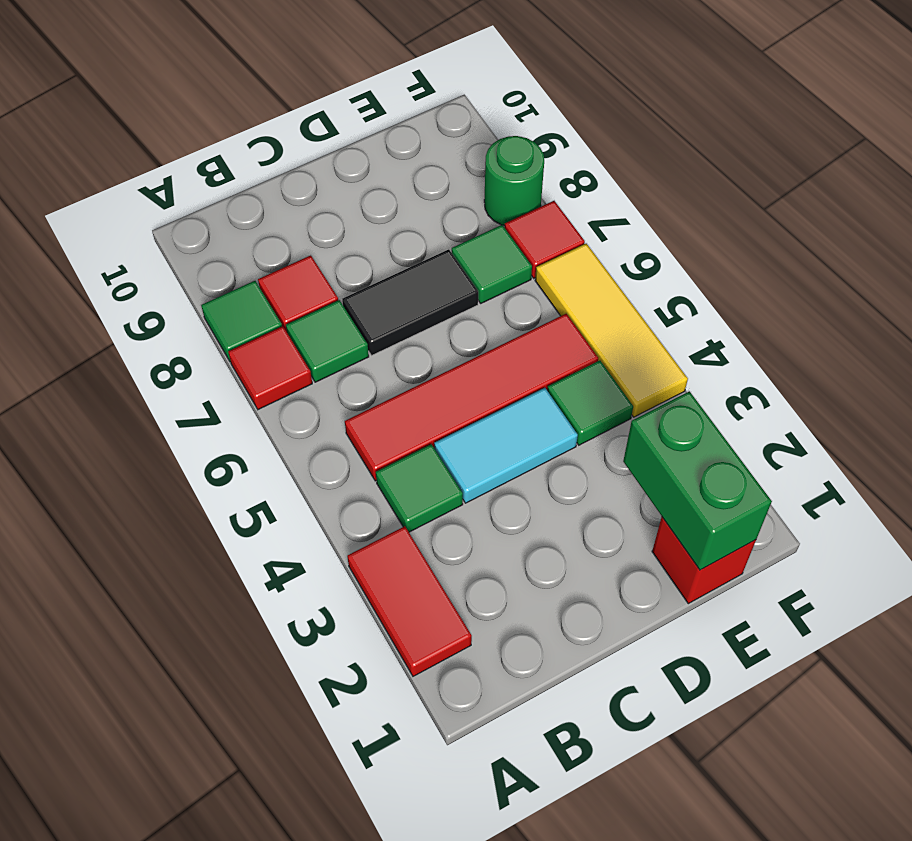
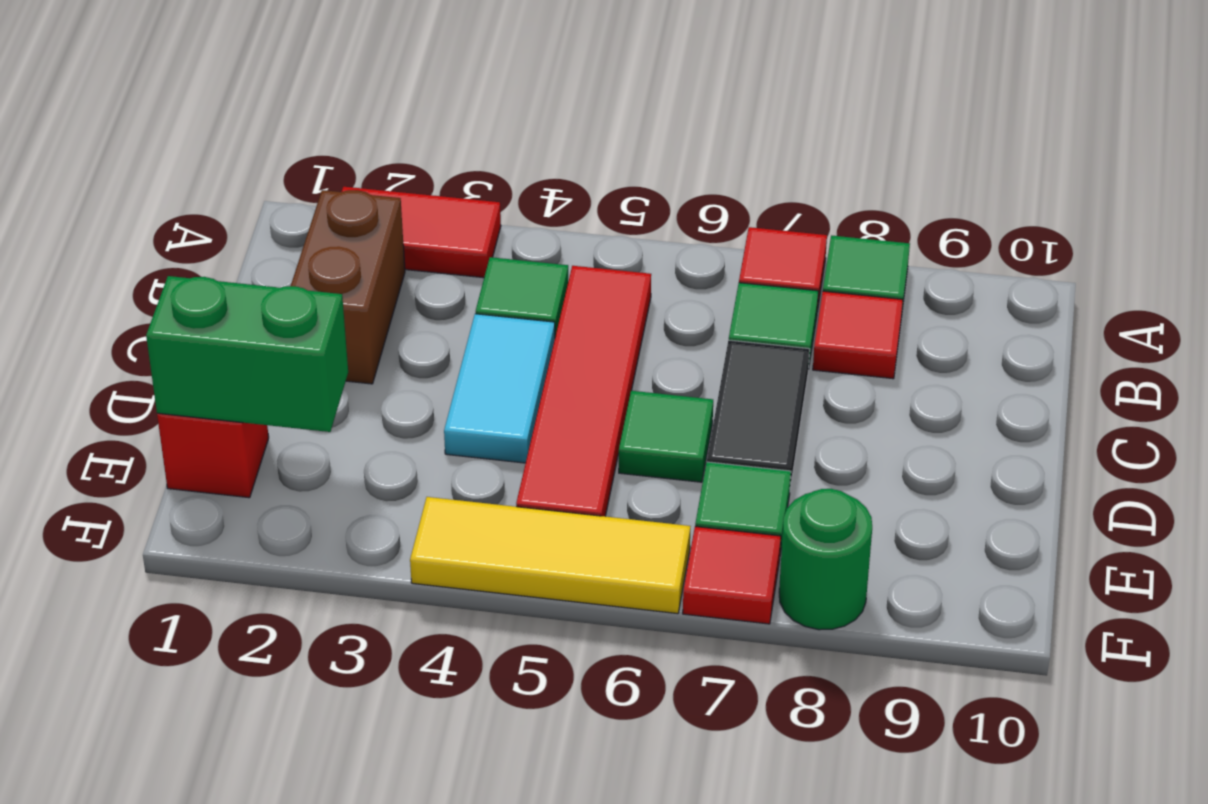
none -> brown brick B2:C2 level 1
green tile E4 level 1 -> green tile D6 level 1

